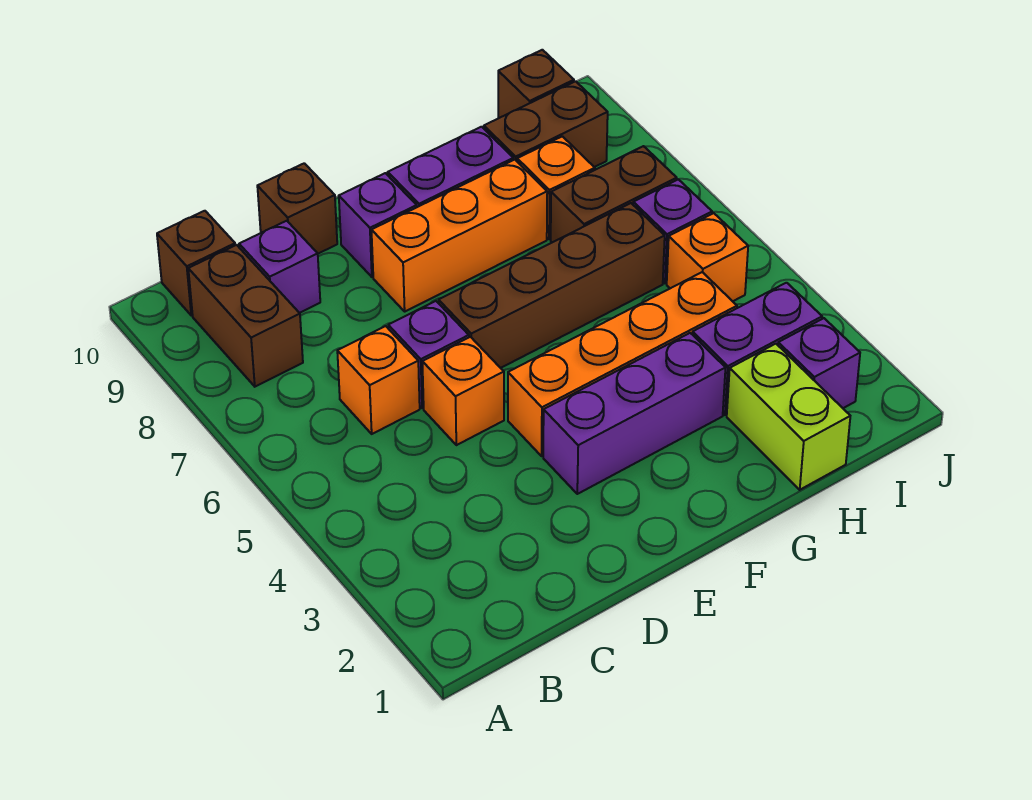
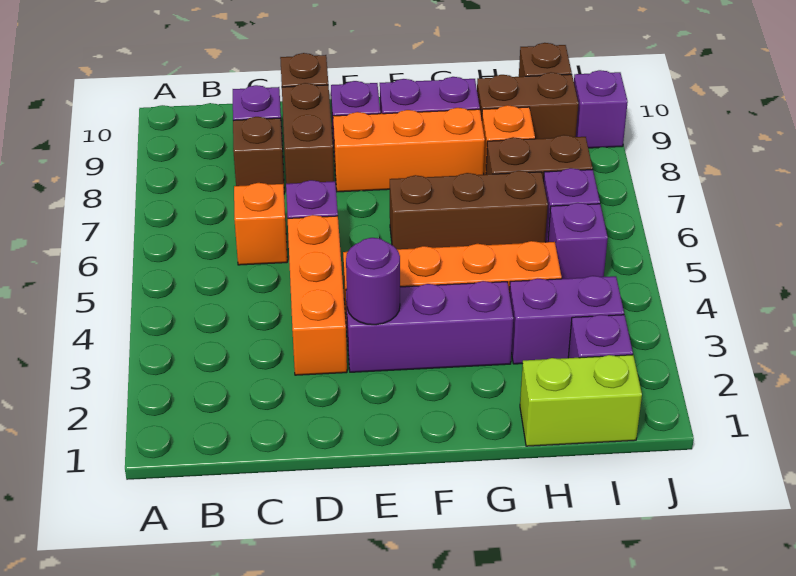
brown brick B8:B9 level 1 -> brown brick D8:D9 level 1
brown brick B10 level 1 -> brown brick C8 level 1
orange brick D5 level 1 -> orange brick D3:D5 level 1
none -> purple round brick E3 level 2
brown brick E6:H6 level 1 -> brown brick F6:H6 level 1
lime brick H1:H2 level 1 -> lime brick H1:I1 level 1
orange brick I5 level 1 -> purple brick I5 level 1
none -> purple brick J9 level 1

